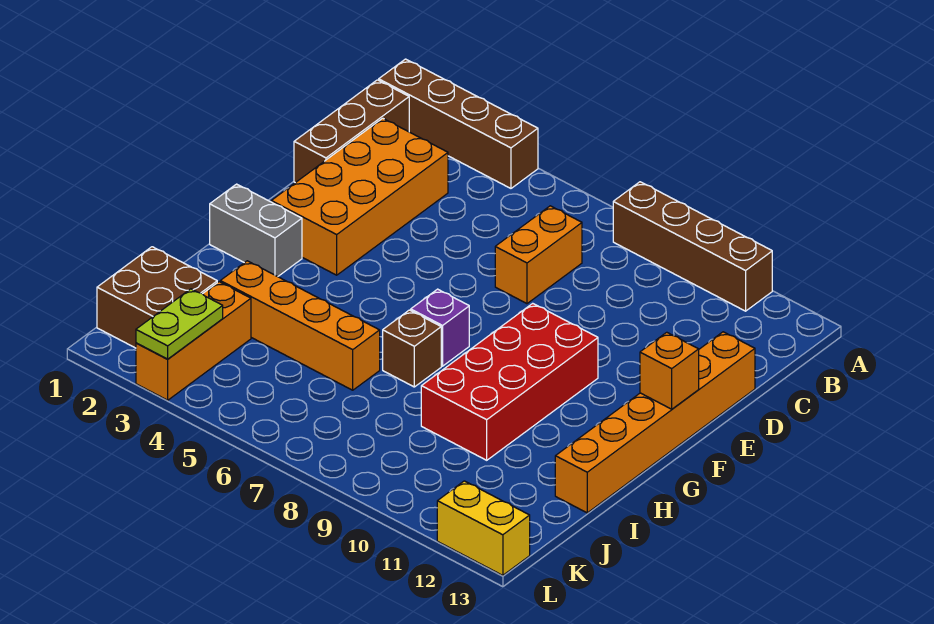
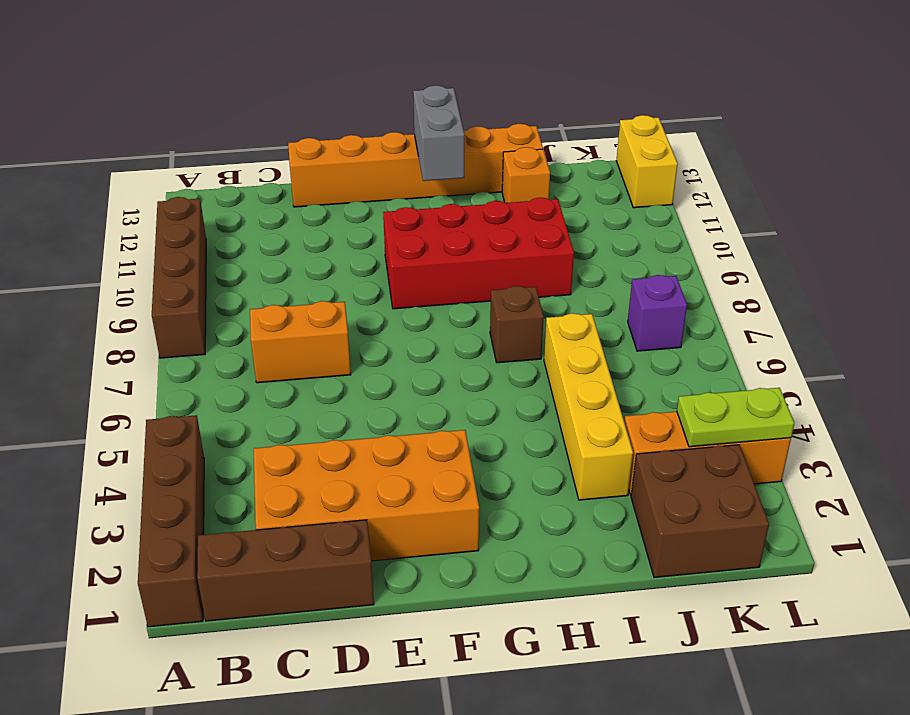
orange brick F13 level 2 -> orange brick I12 level 1
grey brick G1:G2 level 1 -> grey brick G12:G13 level 2
purple brick G7 level 1 -> purple brick K7 level 1
orange brick I3:I6 level 1 -> yellow brick I3:I6 level 1

